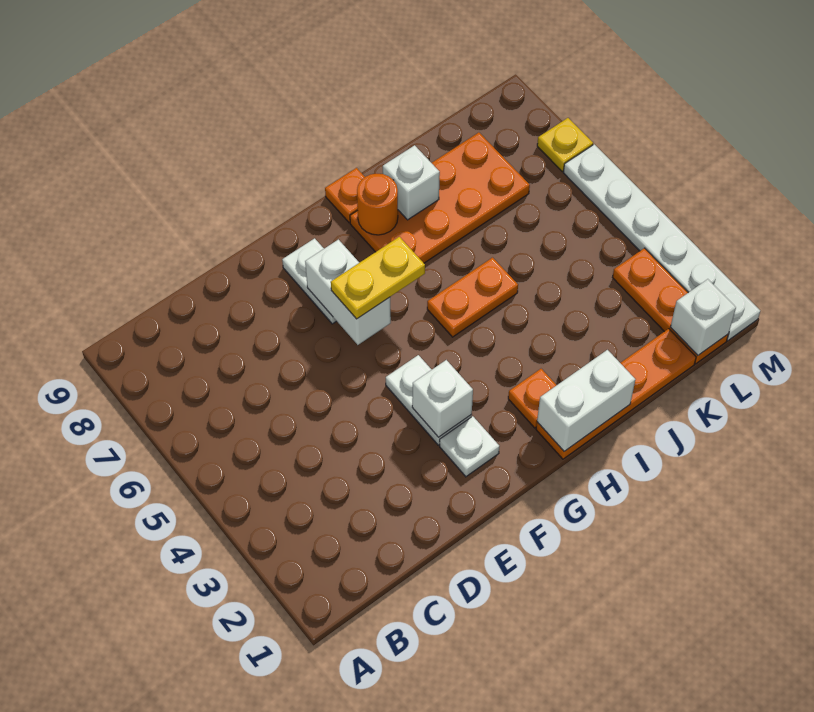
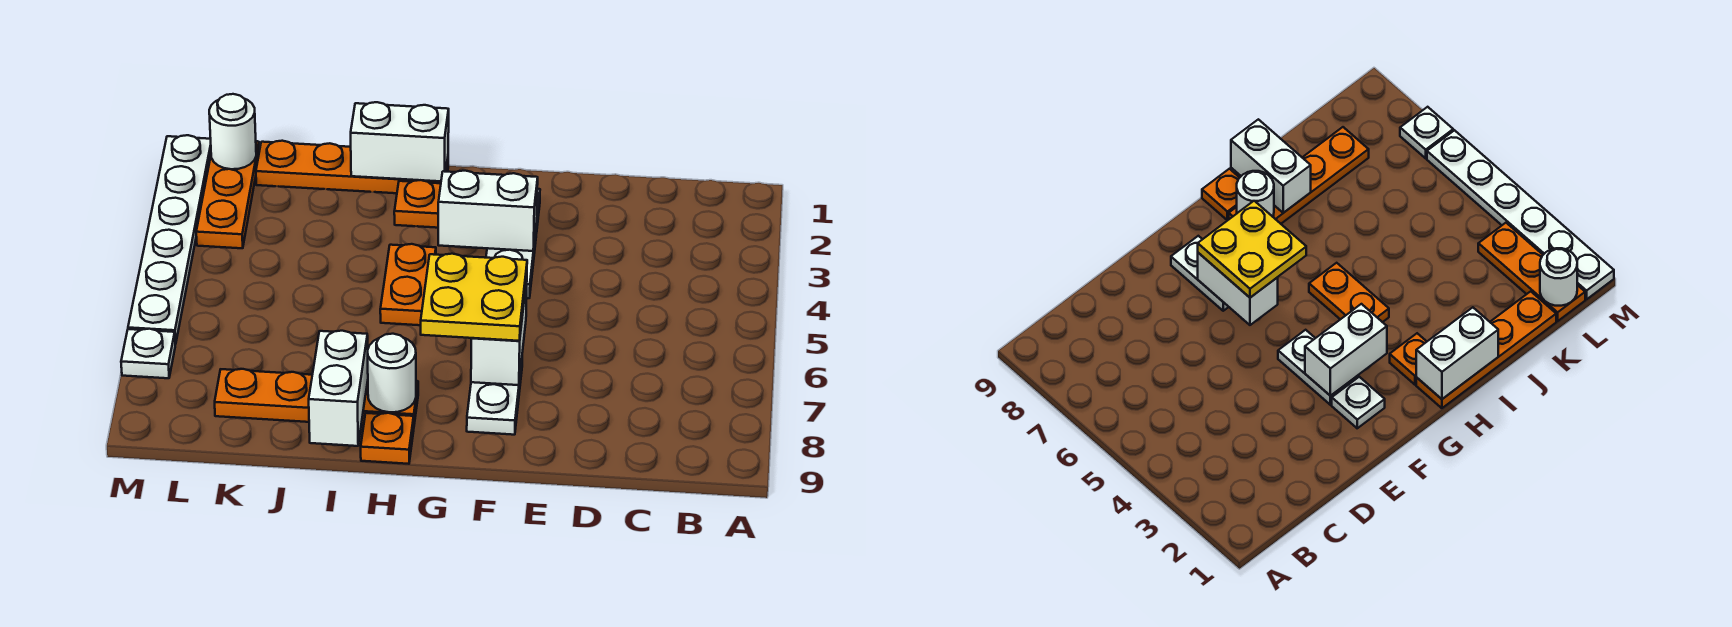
white brick F3 level 2 -> white brick F3:G3 level 2
yellow plate F6:G6 level 3 -> yellow plate F6:G7 level 3
orange plate H5:I5 level 1 -> orange plate H4:H5 level 1
orange plate H7:K8 level 1 -> orange plate H8:K8 level 1
orange round brick H8 level 2 -> white round brick H8 level 2
white brick I8 level 2 -> white brick I8:I9 level 2
white brick L1 level 2 -> white round brick L1 level 2
yellow plate M7 level 1 -> white plate M7 level 1

